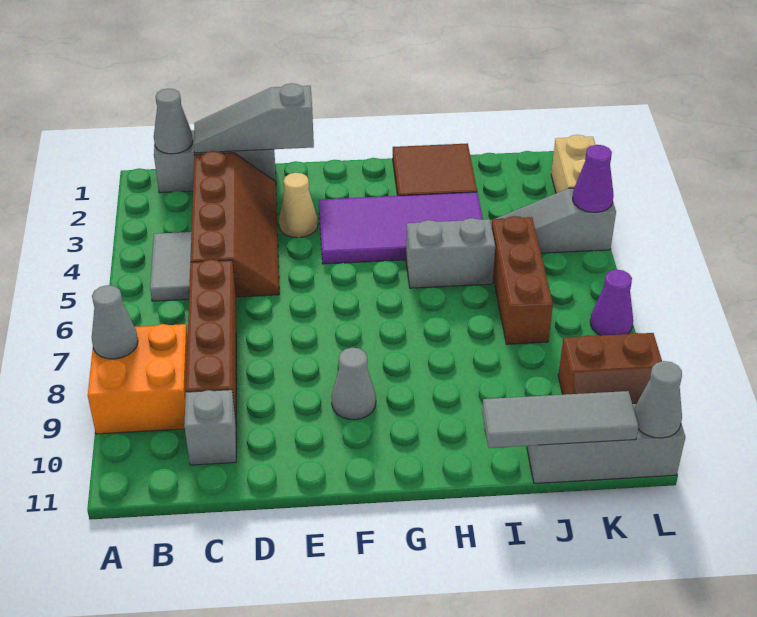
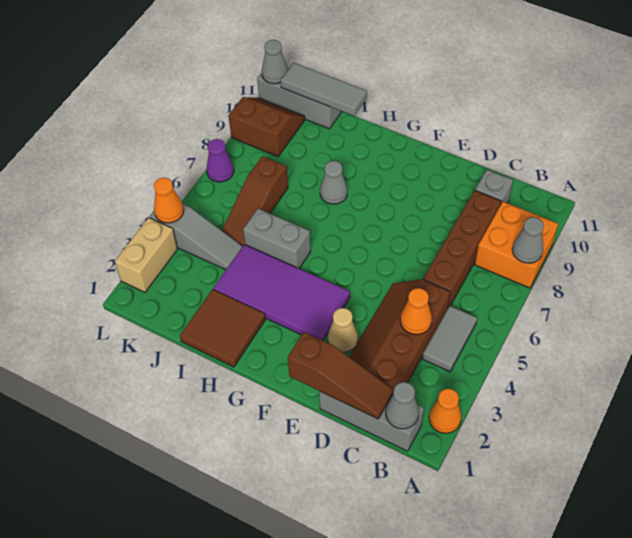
none -> orange cone A2 level 1
grey slope C1:E1 level 2 top E -> brown slope C1:E1 level 2 top E
none -> orange cone C4 level 2
grey cone F9 level 1 -> grey cone H8 level 1
brown brick J5:J7 level 1 -> brown slope J5:J7 level 1 top 7
purple cone L4 level 2 -> orange cone L4 level 2

